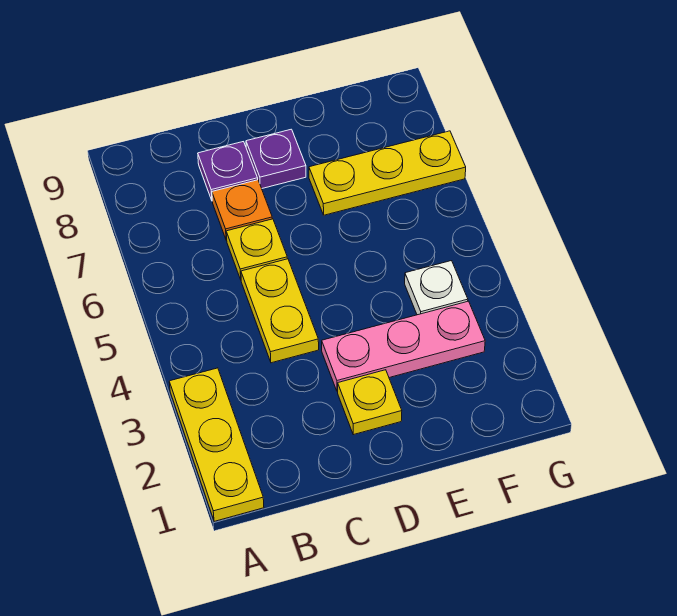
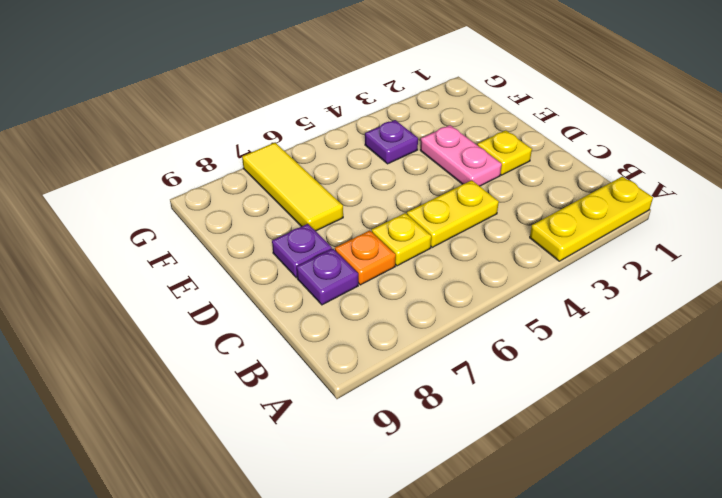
pink plate D3:F3 level 1 -> pink plate D3:E3 level 1
yellow plate E7:G7 level 1 -> yellow tile E7:G7 level 1
white plate F4 level 1 -> purple plate F4 level 1

